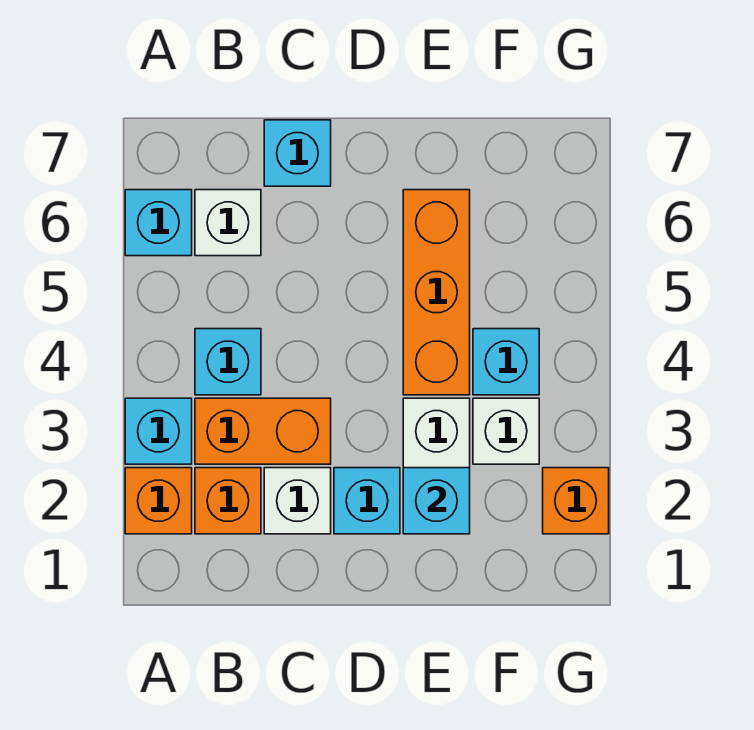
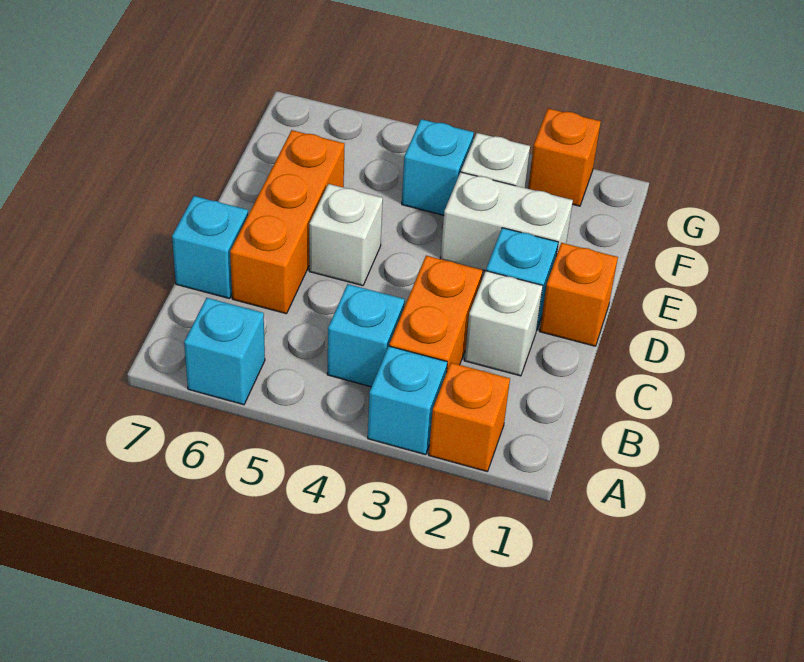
orange brick B2 level 1 -> orange brick D1 level 1
white brick B6 level 1 -> white brick D5 level 1
cyan brick E2 level 2 -> none
orange brick E4:E6 level 1 -> orange brick C6:E6 level 1

